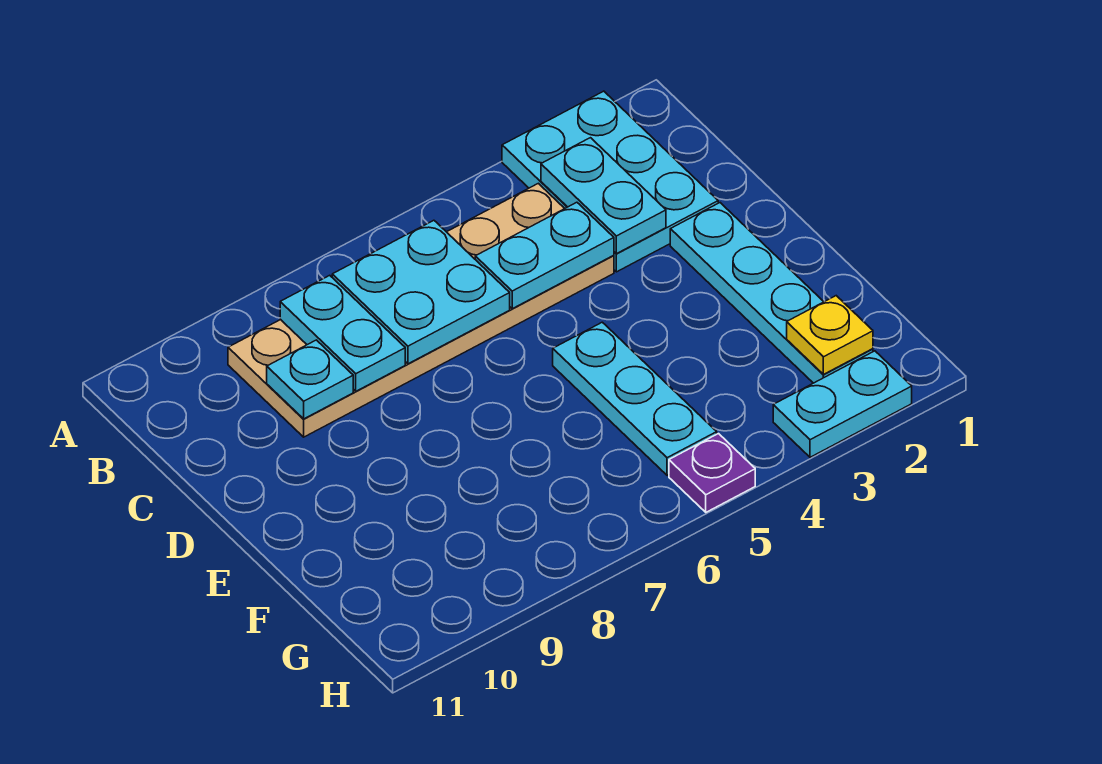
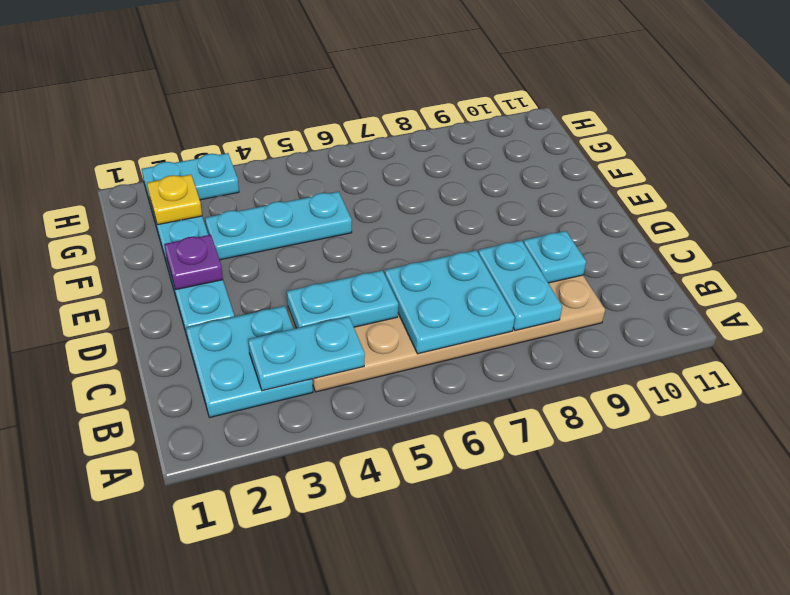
cyan plate A2:C3 level 1 -> cyan plate B2:C3 level 1
cyan plate B3:C3 level 2 -> cyan plate B3:B4 level 2
cyan plate E5:G5 level 1 -> cyan plate F3:F5 level 1
purple plate H5 level 1 -> purple plate E2 level 2

